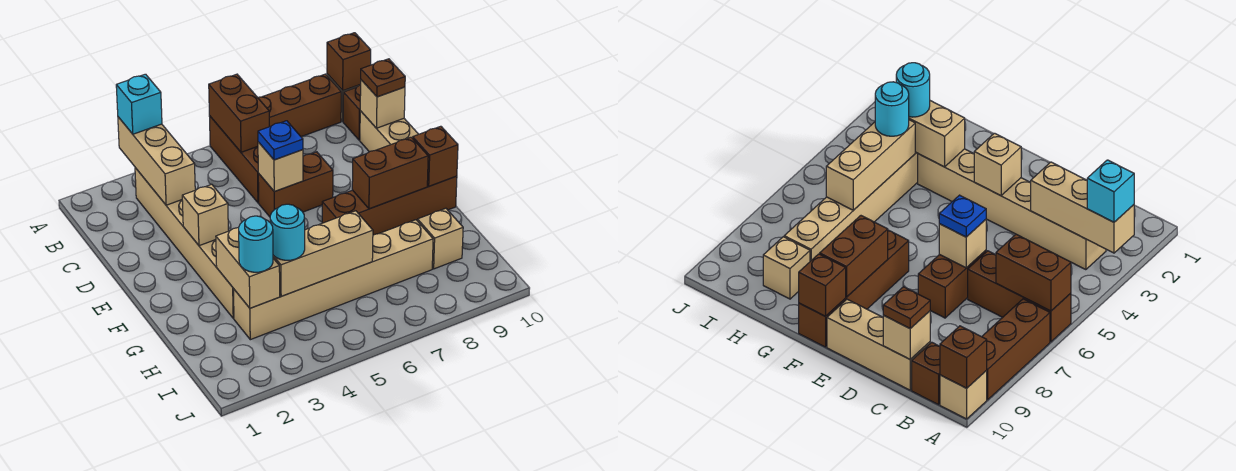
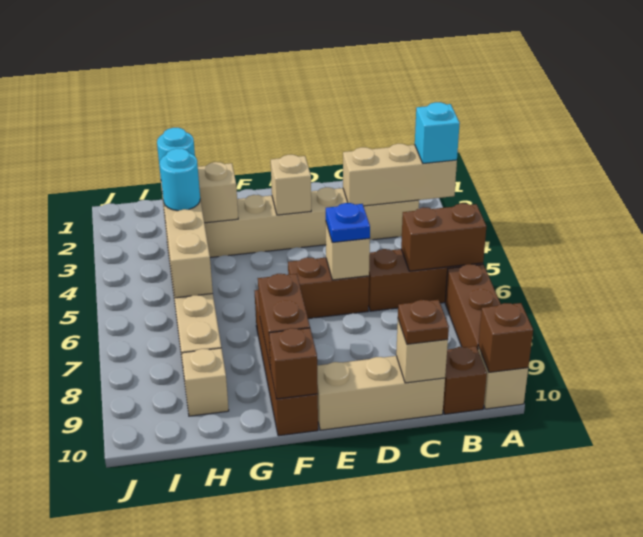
brown brick D6:D7 level 1 -> brown brick D6:E6 level 1

